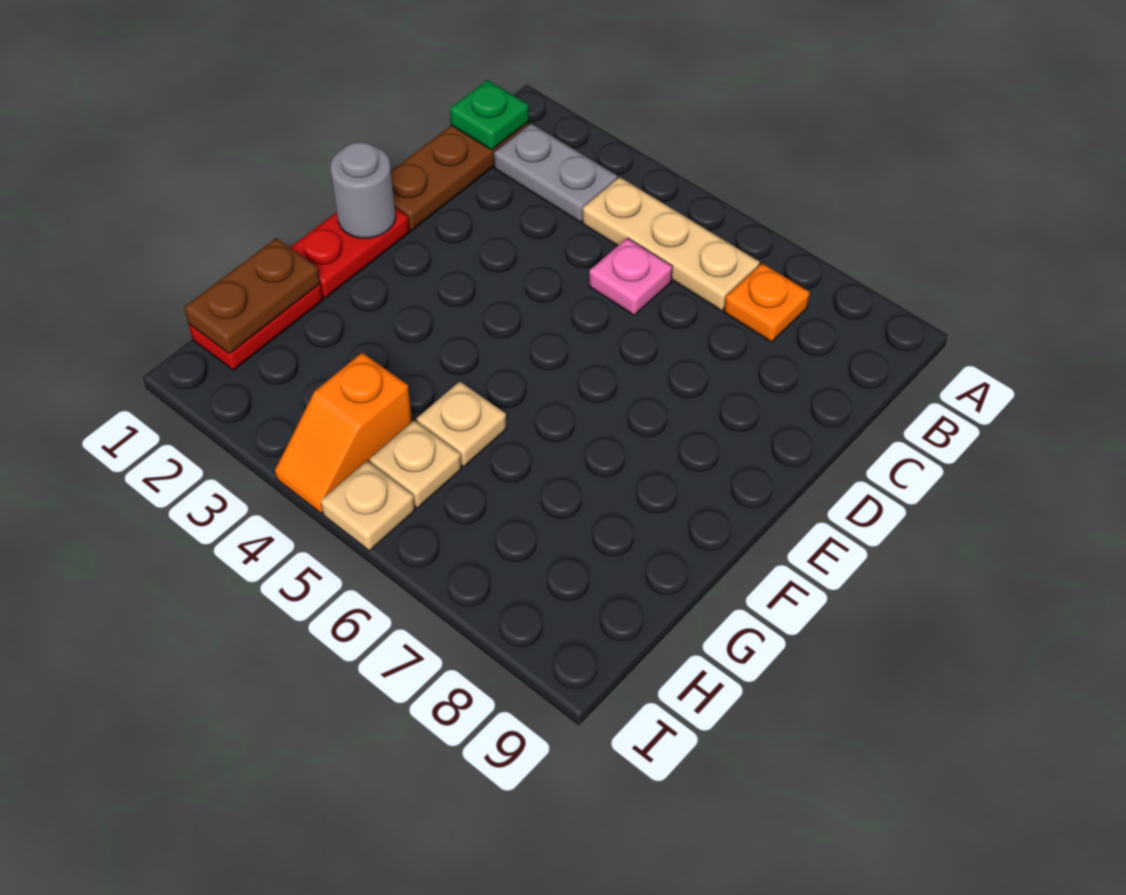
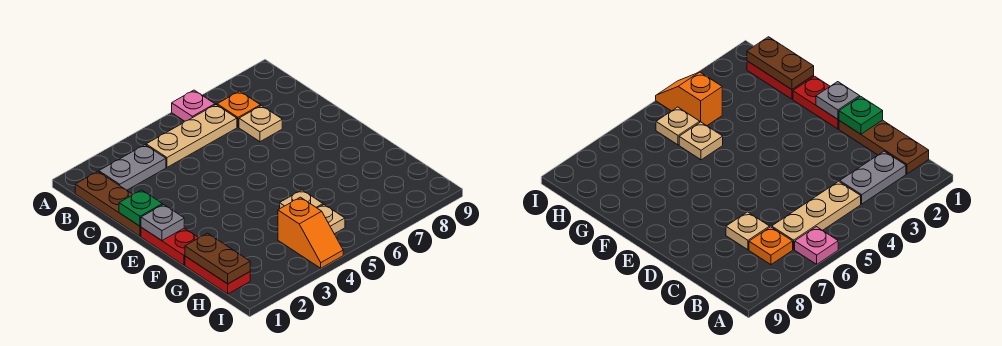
green plate B1 level 2 -> green plate D1 level 2
pink plate C5 level 1 -> pink plate A6 level 1
grey round brick E1 level 2 -> grey plate E1 level 2
tan plate I5 level 1 -> tan plate C7 level 1

